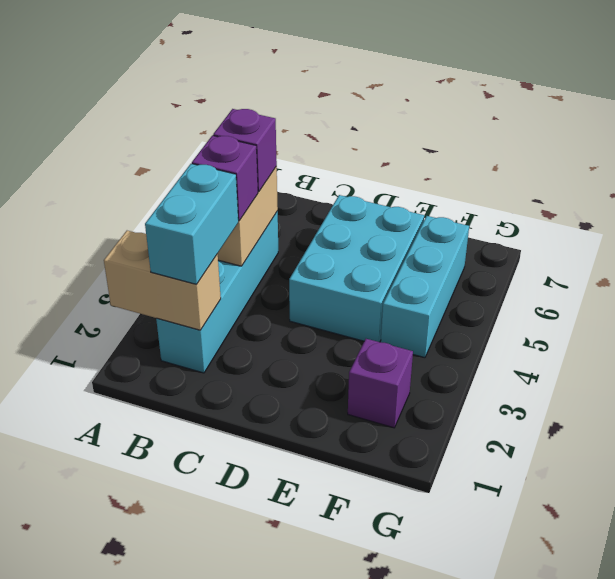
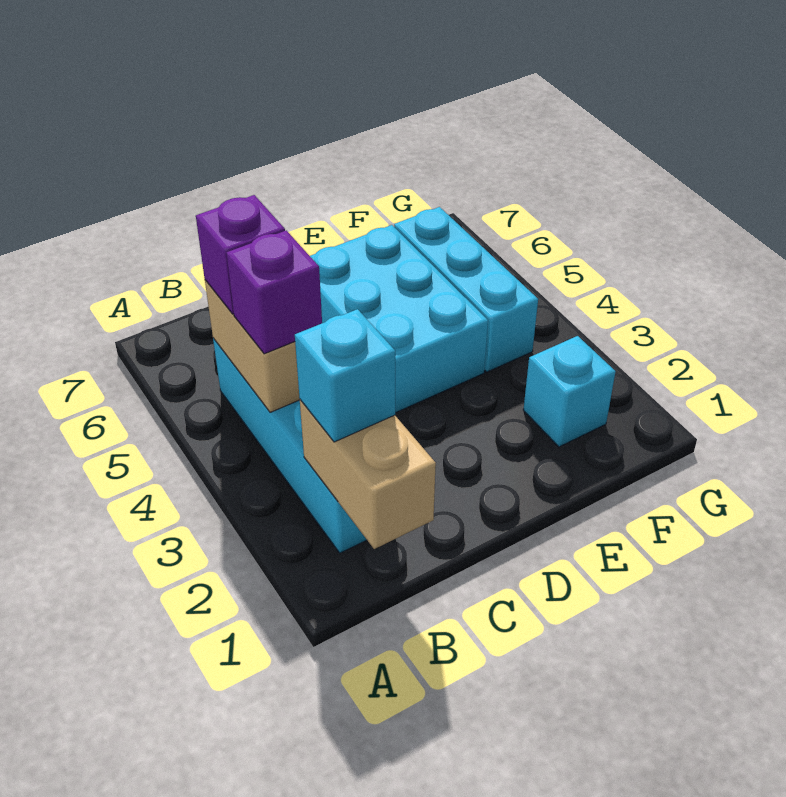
tan brick A2:B2 level 2 -> tan brick B1:B2 level 2
cyan brick B2:B3 level 3 -> cyan brick B2 level 3
purple brick F2 level 1 -> cyan brick F2 level 1

